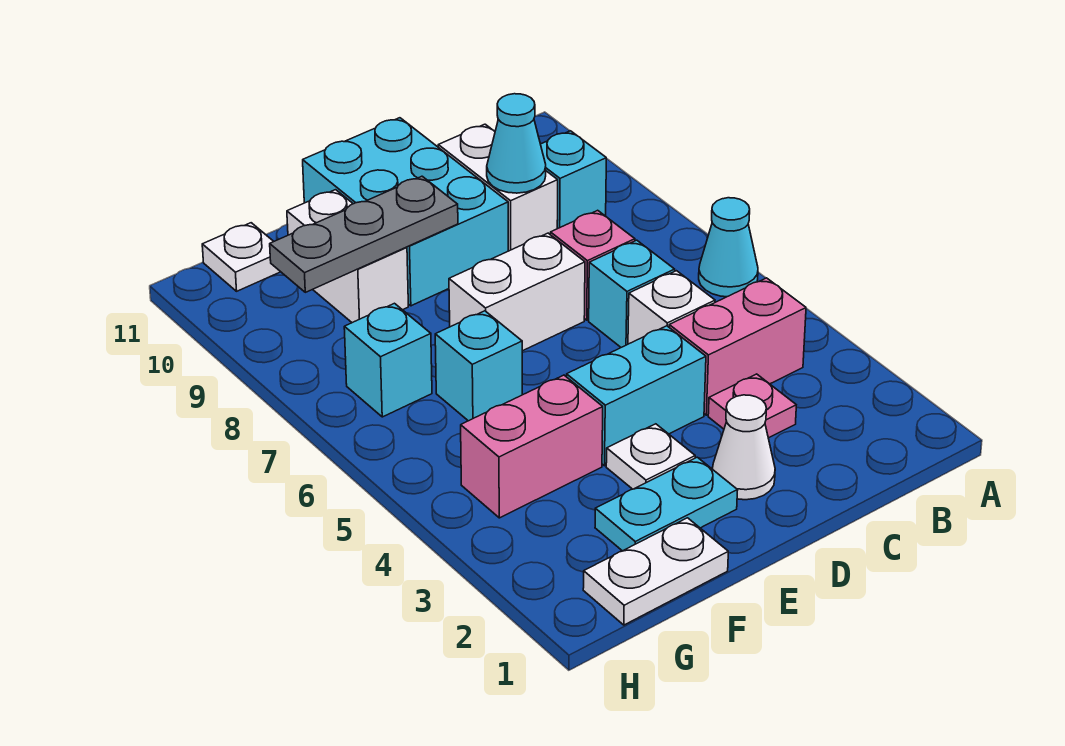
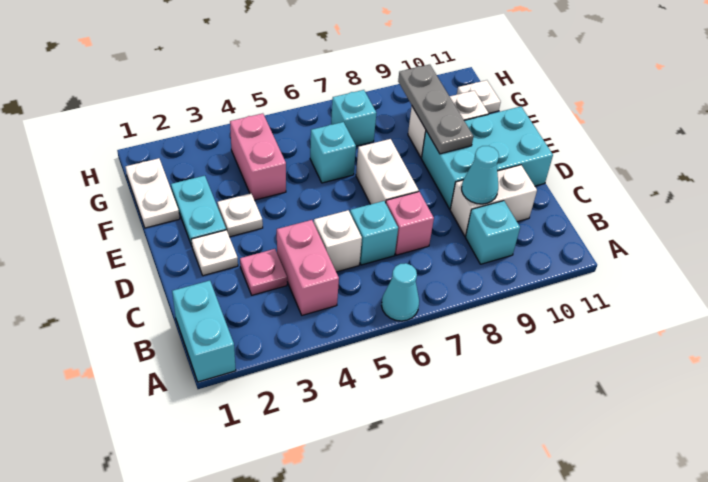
white cone D2 level 1 -> white plate D2 level 1
cyan brick D4:E4 level 1 -> cyan brick A1:B1 level 1

